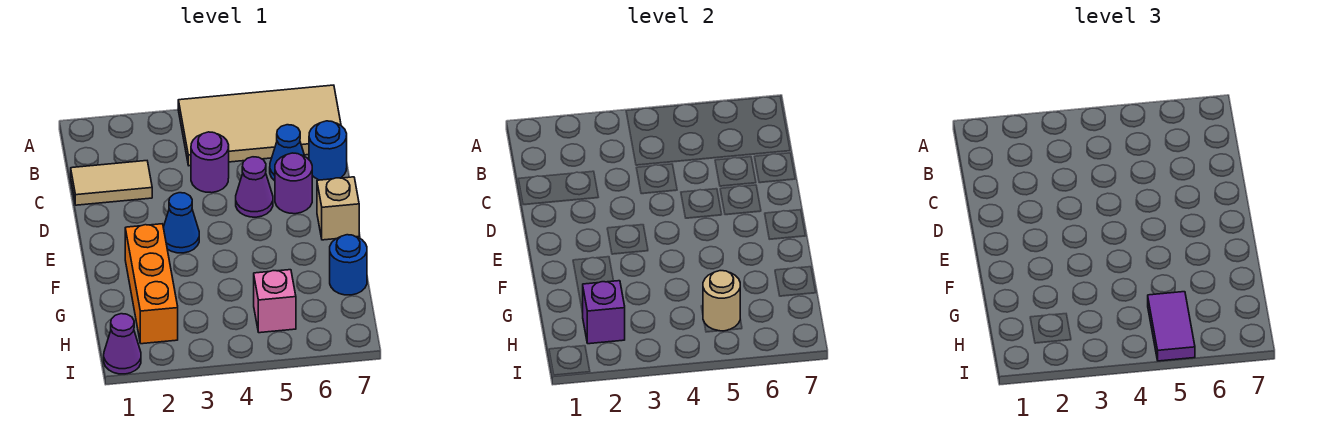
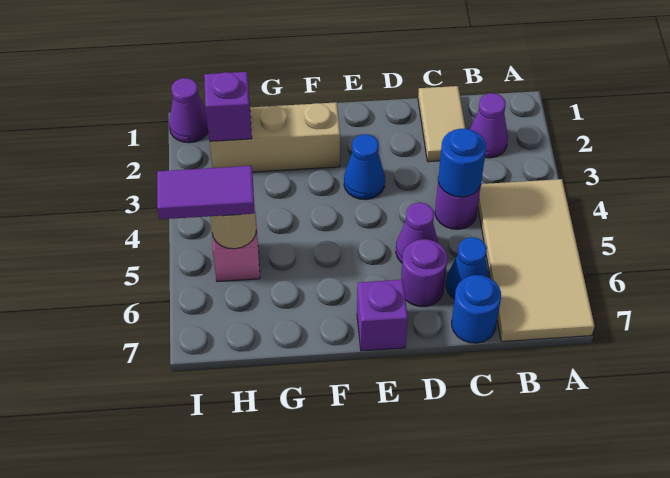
none -> purple cone B2 level 1
tan brick E7 level 1 -> purple brick E7 level 1
orange brick F2:H2 level 1 -> tan brick F2:H2 level 1
blue round brick G7 level 1 -> blue round brick C4 level 2

